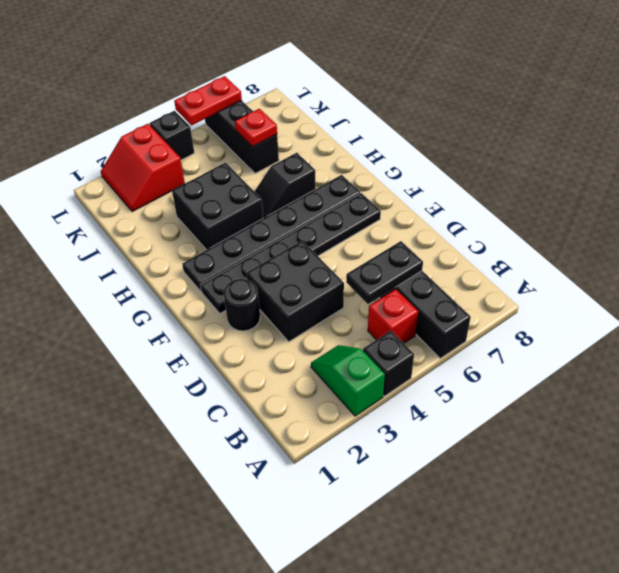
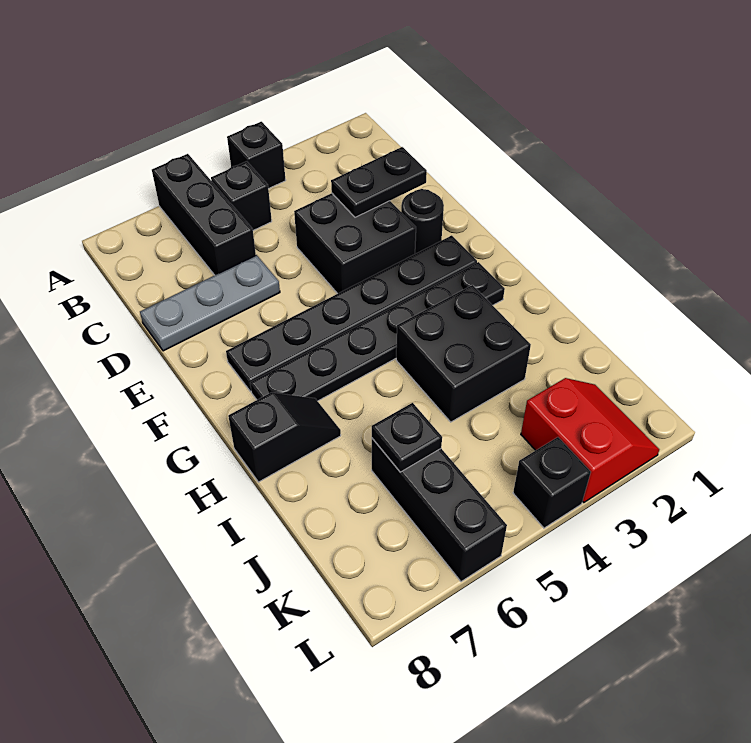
green slope A3:B3 level 1 top A -> none
red brick B5 level 1 -> black brick B5 level 1
black plate C5:C6 level 2 -> black plate D2:D3 level 2
none -> grey plate D6:D8 level 1
black slope H5:H6 level 1 top 6 -> black slope H7:H8 level 1 top 8
red plate J6 level 2 -> black plate J6 level 2
red plate L5:L6 level 2 -> none

